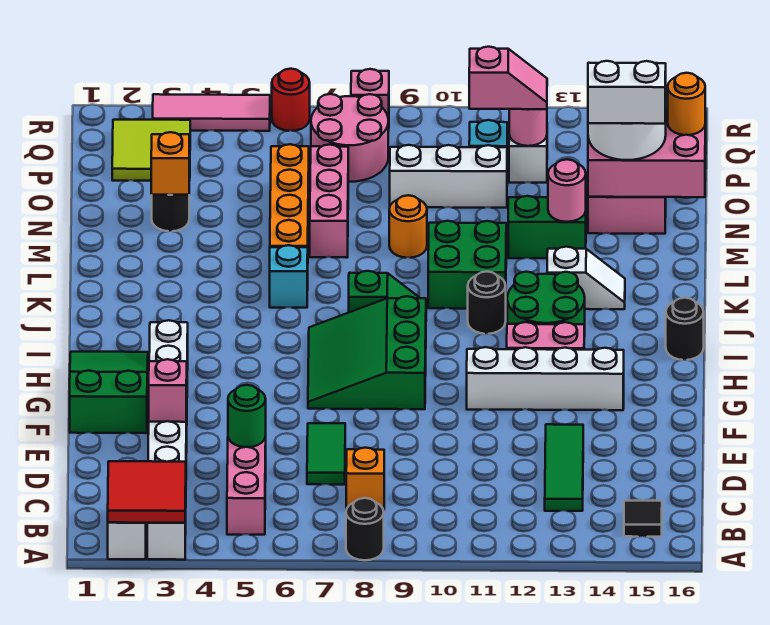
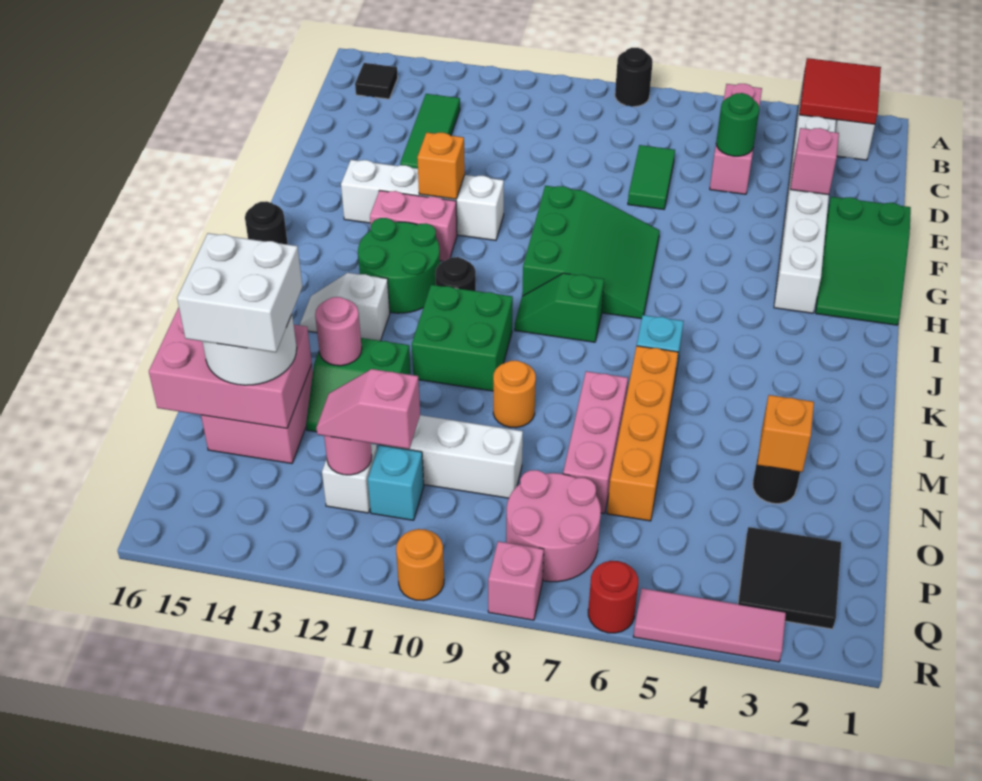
orange brick C8 level 1 -> orange brick G12 level 2
white brick N14:N15 level 4 -> white brick N14:O15 level 4
orange round brick O16 level 3 -> orange round brick R10 level 1
lime tile P2:Q3 level 1 -> black tile P2:Q3 level 1

